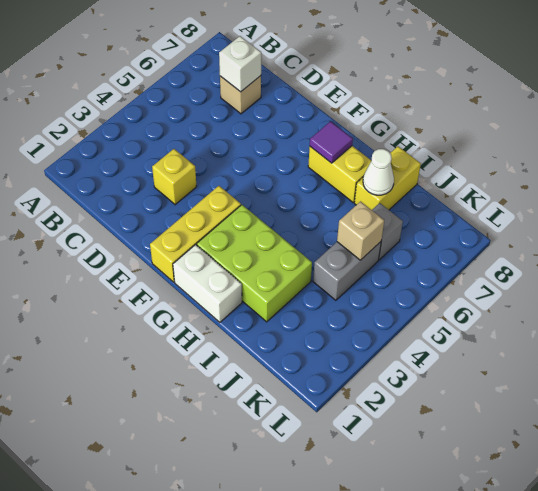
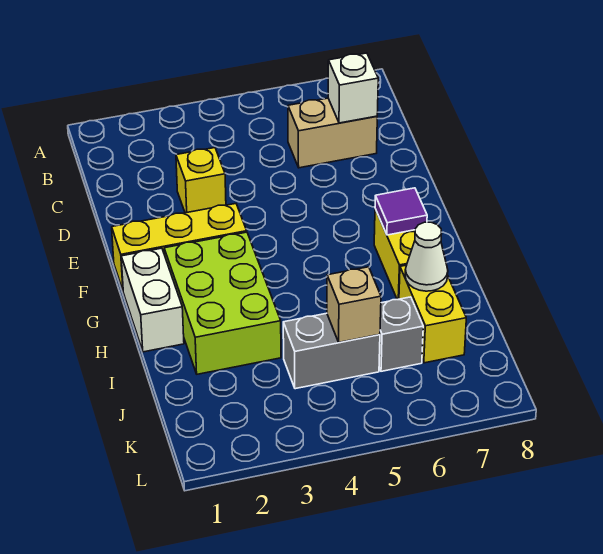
tan brick C7 level 1 -> tan brick C6:C7 level 1
yellow brick I7:I8 level 1 -> yellow brick I7:J7 level 1

